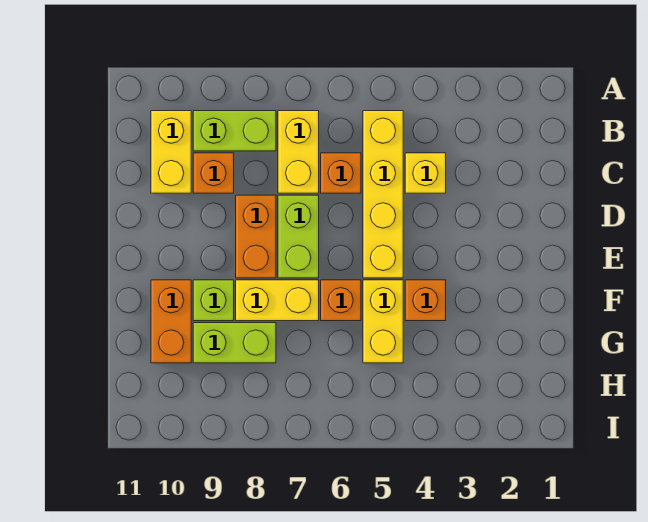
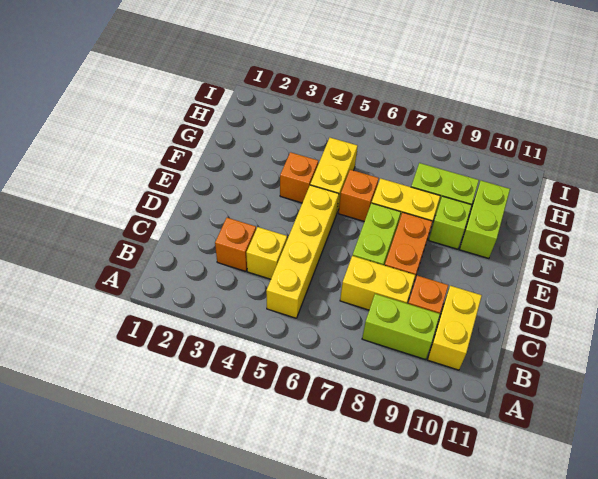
yellow brick B7:C7 level 1 -> yellow brick C7:C8 level 1
orange brick C6 level 1 -> orange brick C3 level 1
orange brick F10:G10 level 1 -> lime brick F10:G10 level 1

